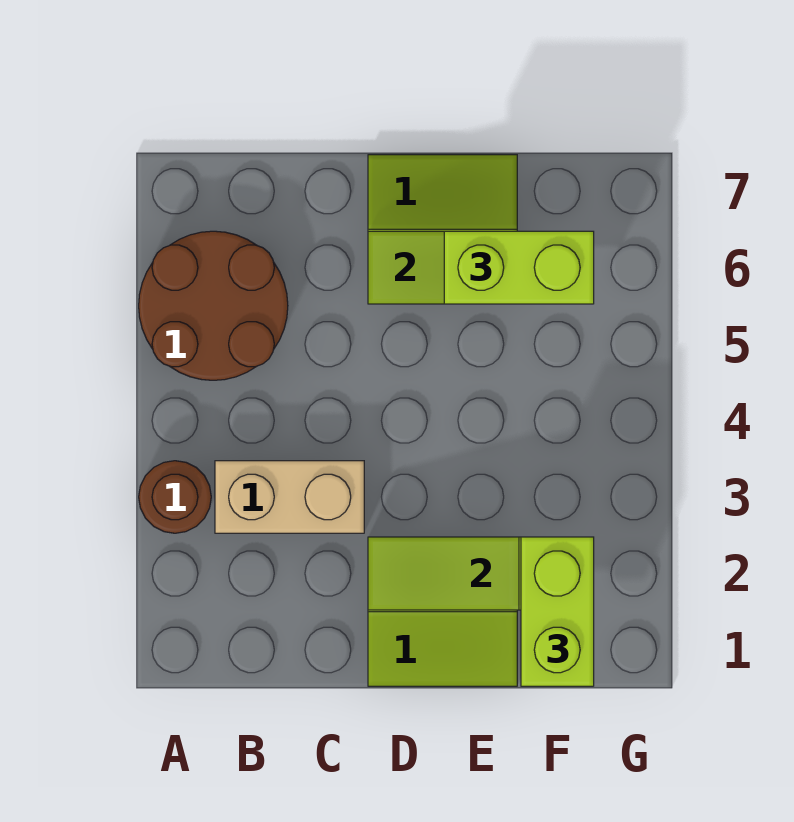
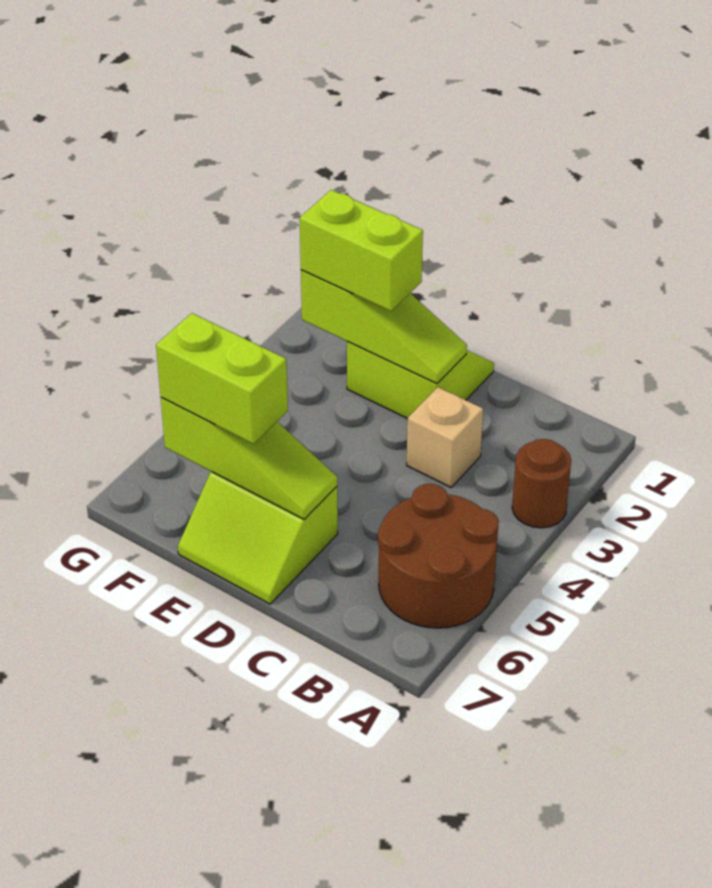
tan brick B3:C3 level 1 -> tan brick C3 level 1
lime brick F1:F2 level 3 -> lime brick E2:F2 level 3

